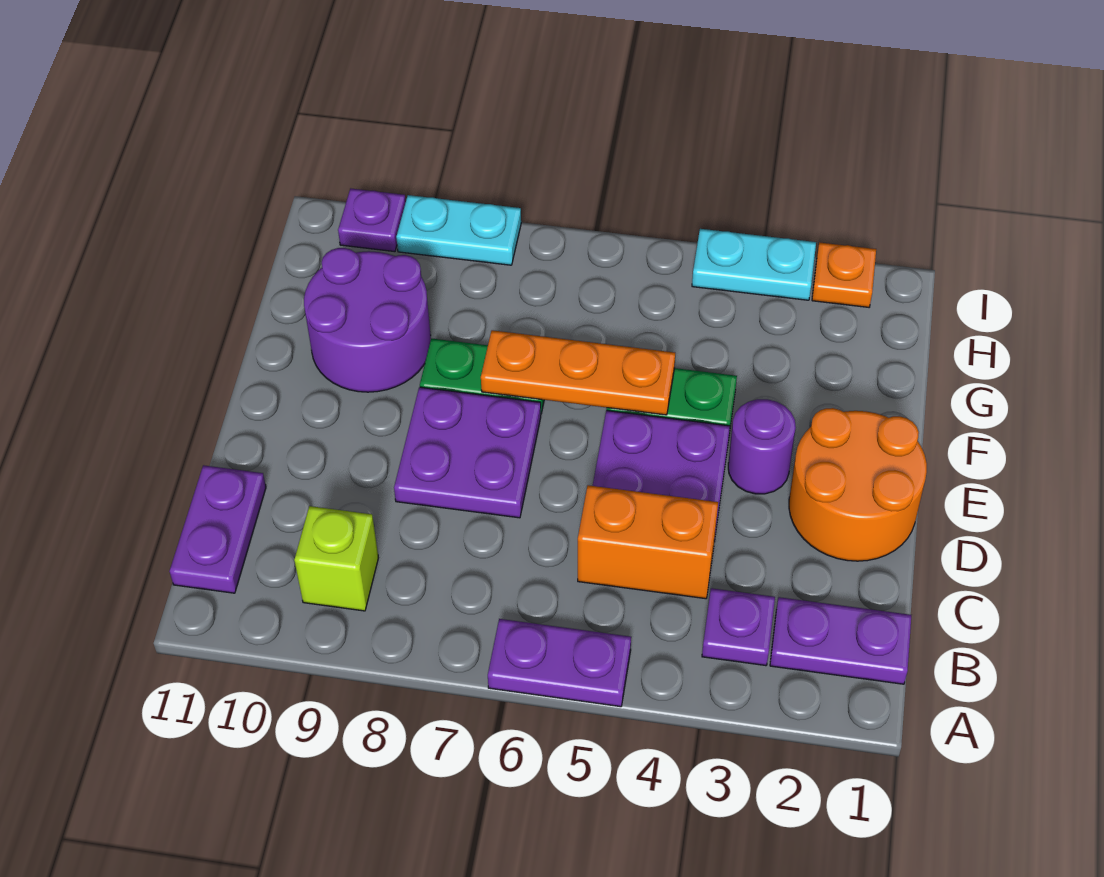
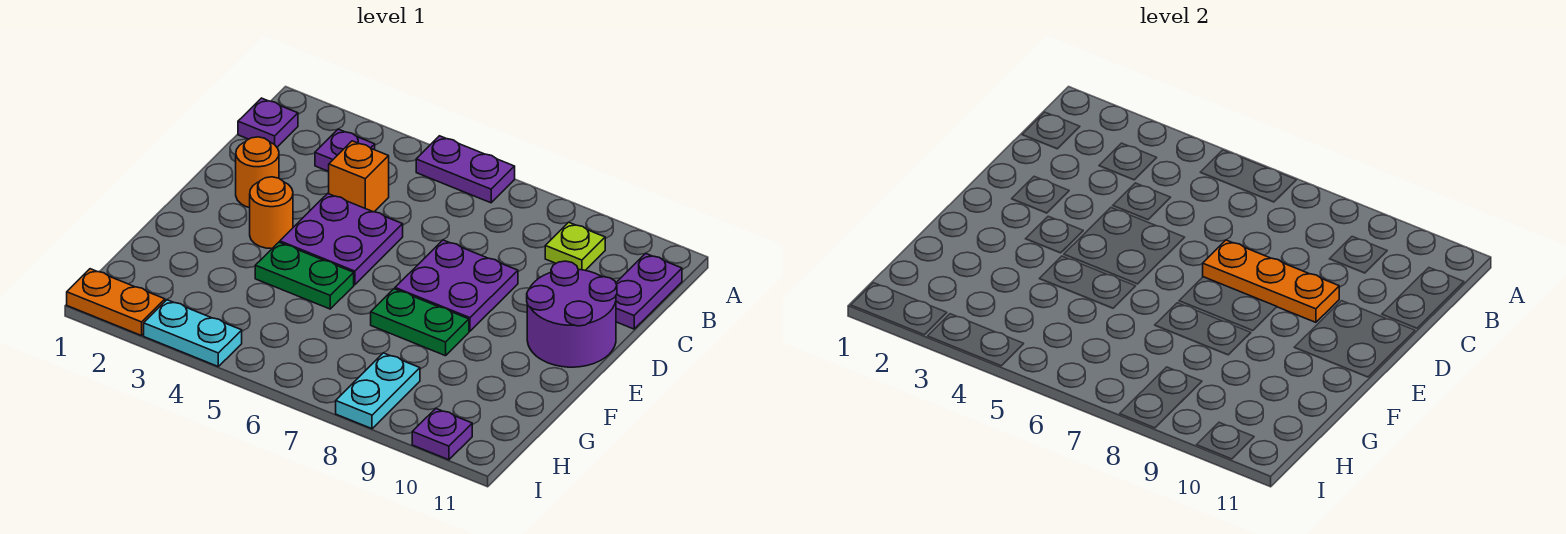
purple plate B1:B2 level 1 -> purple plate B1 level 1
lime brick B9 level 1 -> lime plate B9 level 1
orange brick C4:C5 level 1 -> orange brick C4 level 1
orange round brick D1:E2 level 1 -> orange round brick D2 level 1
purple round brick E3 level 1 -> orange round brick E3 level 1
orange plate F5:F7 level 2 -> orange plate D7:D9 level 2
purple round brick F9:G10 level 1 -> purple round brick D10:E11 level 1
orange plate I2 level 1 -> orange plate I1:I2 level 1
cyan plate I8:I9 level 1 -> cyan plate H8:I8 level 1

